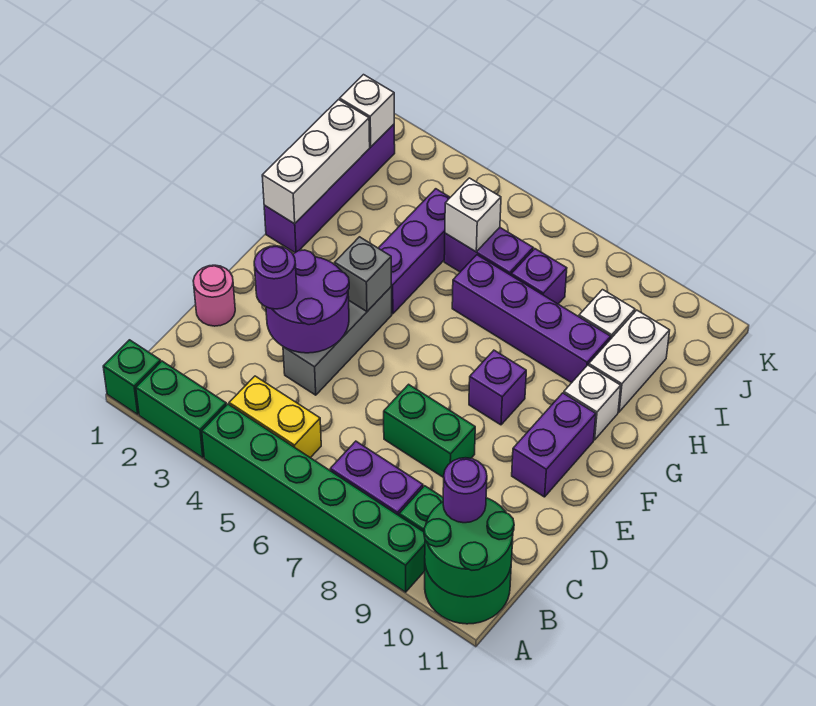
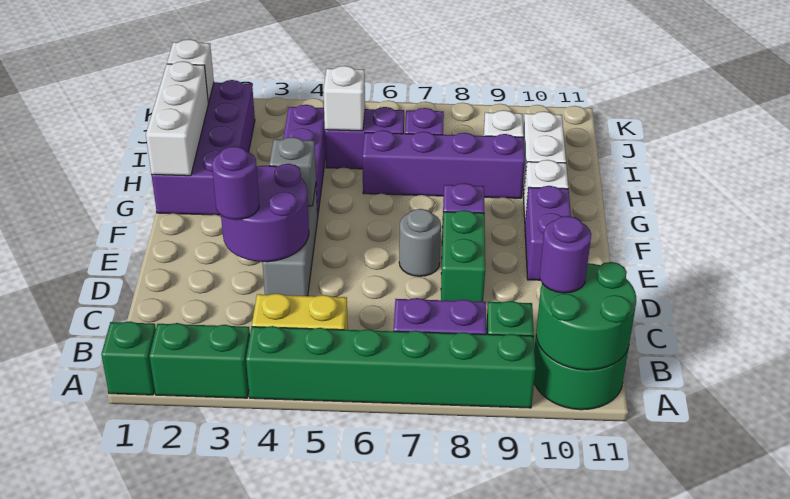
pink round brick D1 level 1 -> none
green brick D7:D8 level 1 -> green brick D8:E8 level 1
none -> grey round brick E7 level 1
purple brick G1:J1 level 1 -> purple brick G1:J2 level 1

